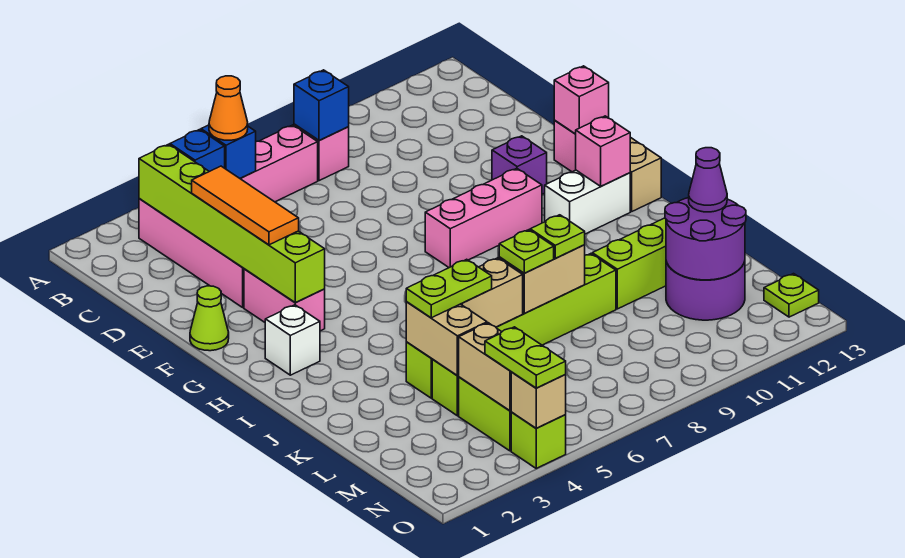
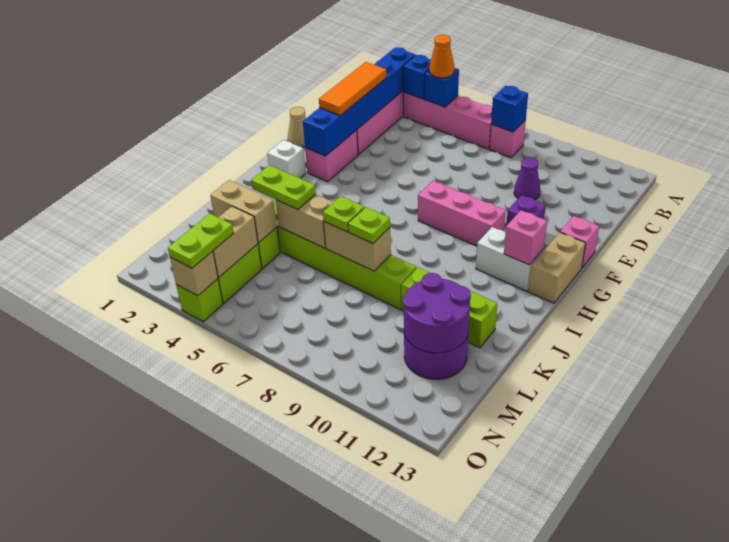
lime brick B3:G3 level 2 -> blue brick B3:G3 level 2
lime cone F1 level 1 -> tan cone F1 level 1
pink brick F13 level 2 -> none
tan brick K4:L4 level 2 -> tan brick L3:L4 level 2
purple cone L12 level 3 -> purple cone D10 level 1
lime plate N13 level 1 -> none

